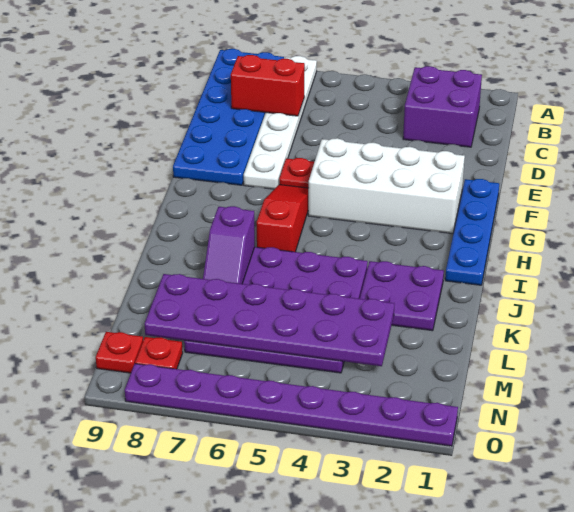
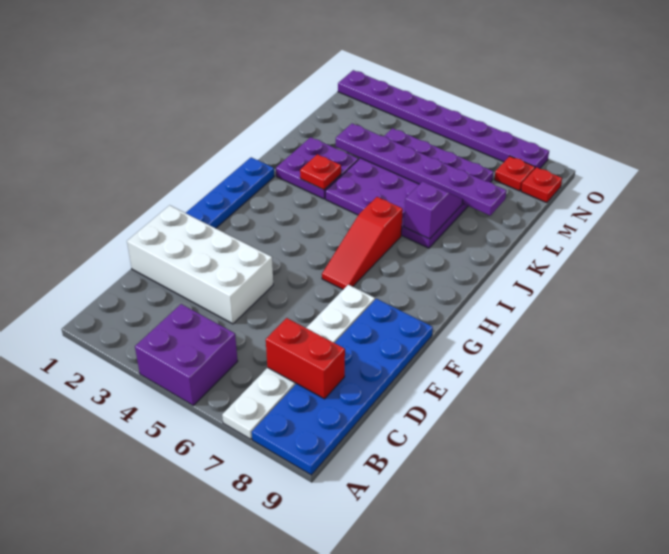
purple brick B2:C3 level 1 -> purple brick A4:B5 level 1
white brick F2:G5 level 1 -> white brick D1:E4 level 1
red plate F6 level 1 -> red plate J3 level 2
purple plate L3:M8 level 2 -> purple plate L3:L8 level 2

